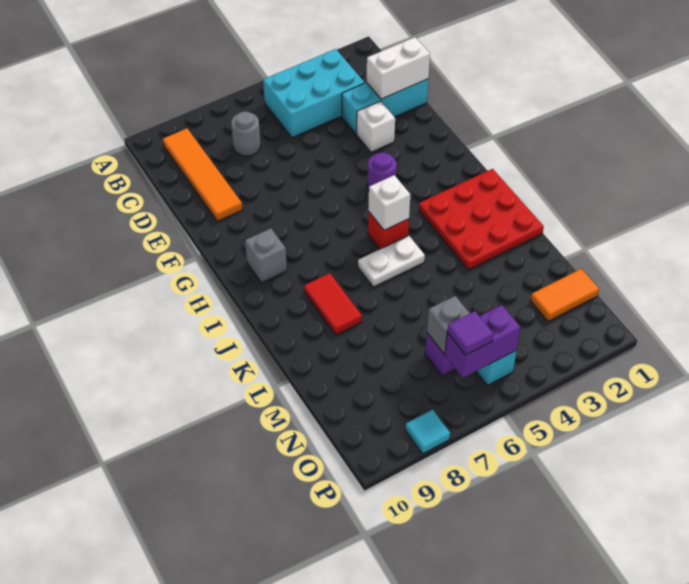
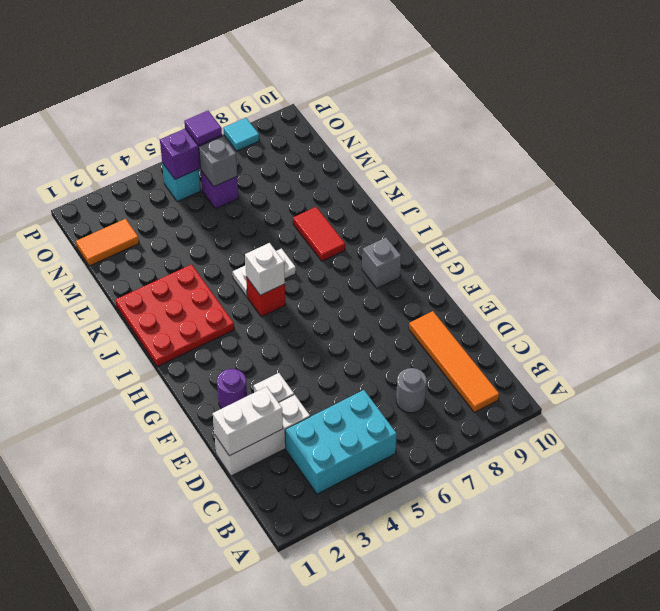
cyan brick D1:D3 level 1 -> white brick D1:D3 level 1
purple round brick G4 level 1 -> purple round brick F2 level 1

